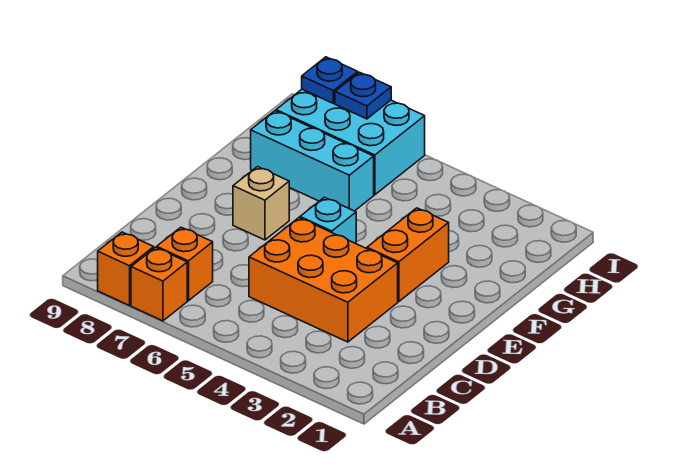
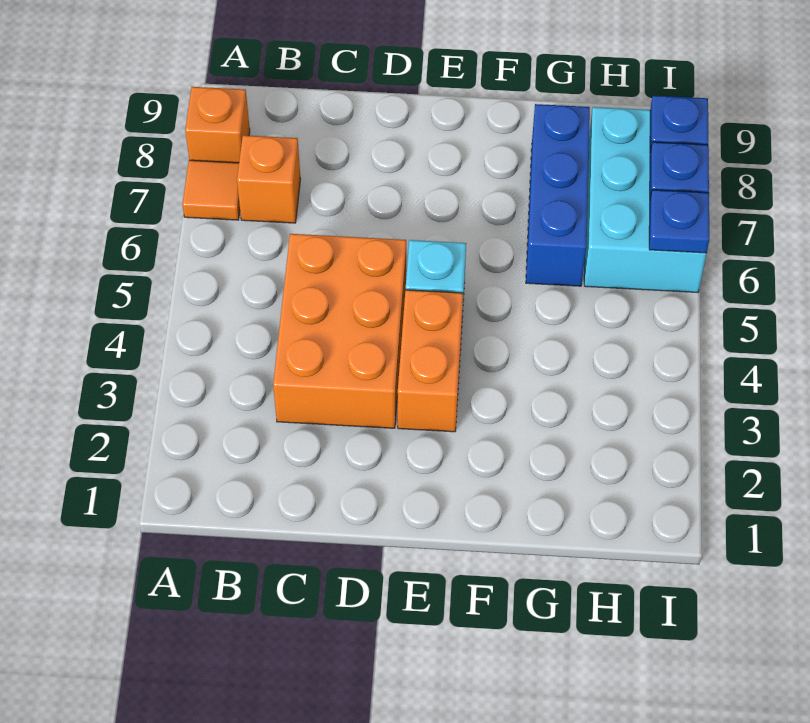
orange brick A7 level 1 -> orange tile A7 level 1
orange brick E3:F3 level 1 -> orange brick E3:E4 level 1
tan brick E7 level 1 -> none
cyan brick G6:G8 level 1 -> blue brick G6:G8 level 1
none -> blue plate I6 level 2

